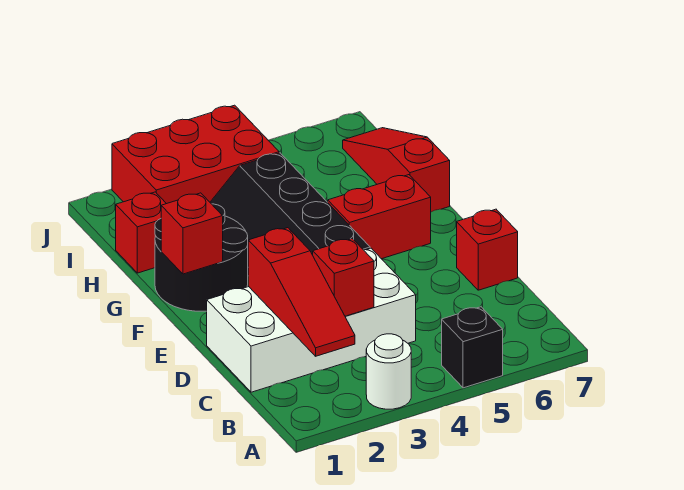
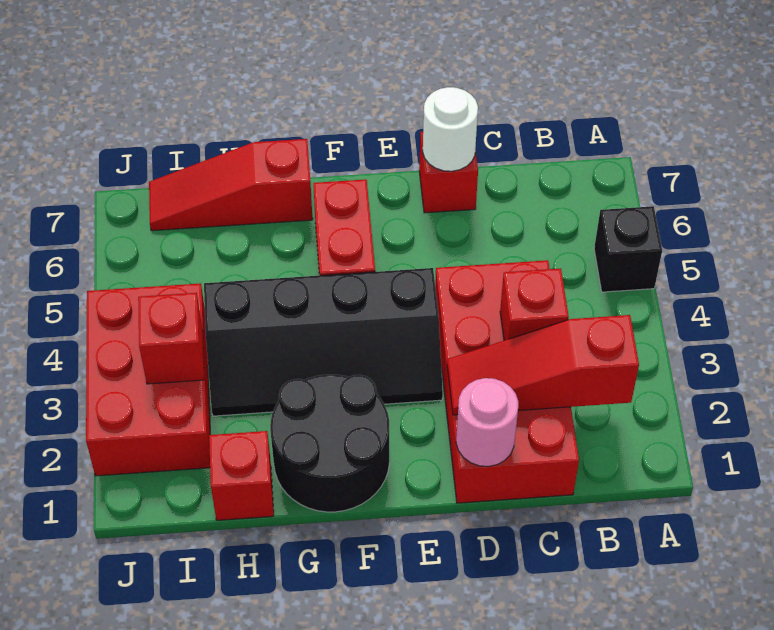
white round brick A3 level 1 -> white round brick D7 level 2
red slope B2:D2 level 2 top D -> red slope B2:D2 level 2 top B
white brick C1:D4 level 1 -> red brick C1:D4 level 1
none -> pink round brick D1 level 2
red brick F1 level 2 -> red brick I3 level 2

